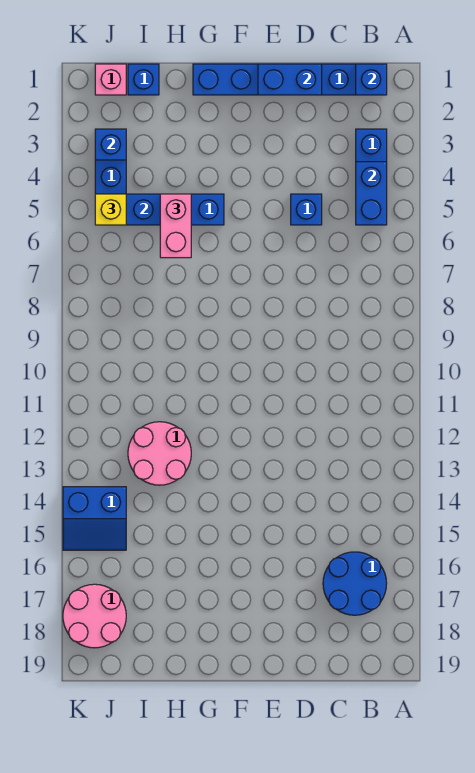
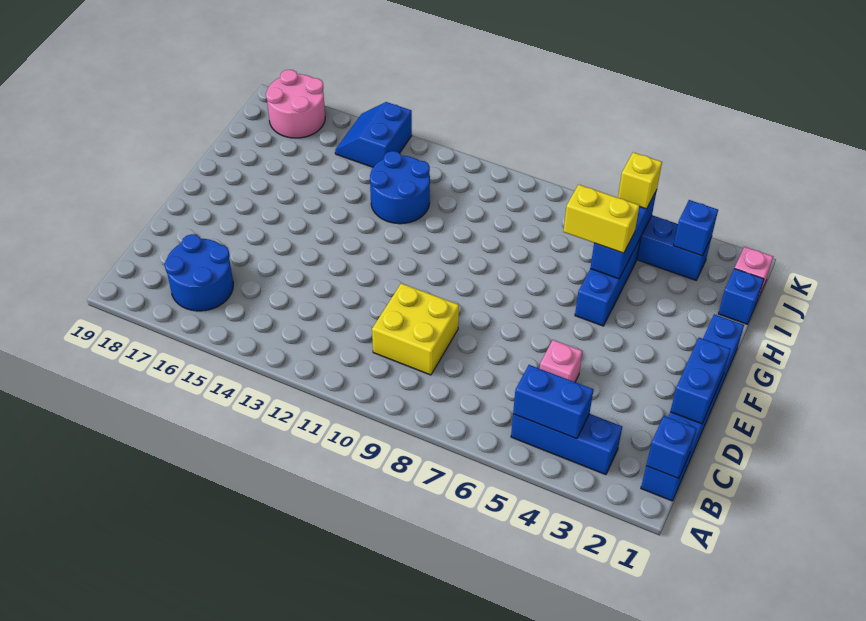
none -> yellow brick C9:D10 level 1
blue brick D5 level 1 -> pink brick D5 level 1
pink brick H5:H6 level 3 -> yellow brick H5:H6 level 3
pink round brick H12:I13 level 1 -> blue round brick H12:I13 level 1

